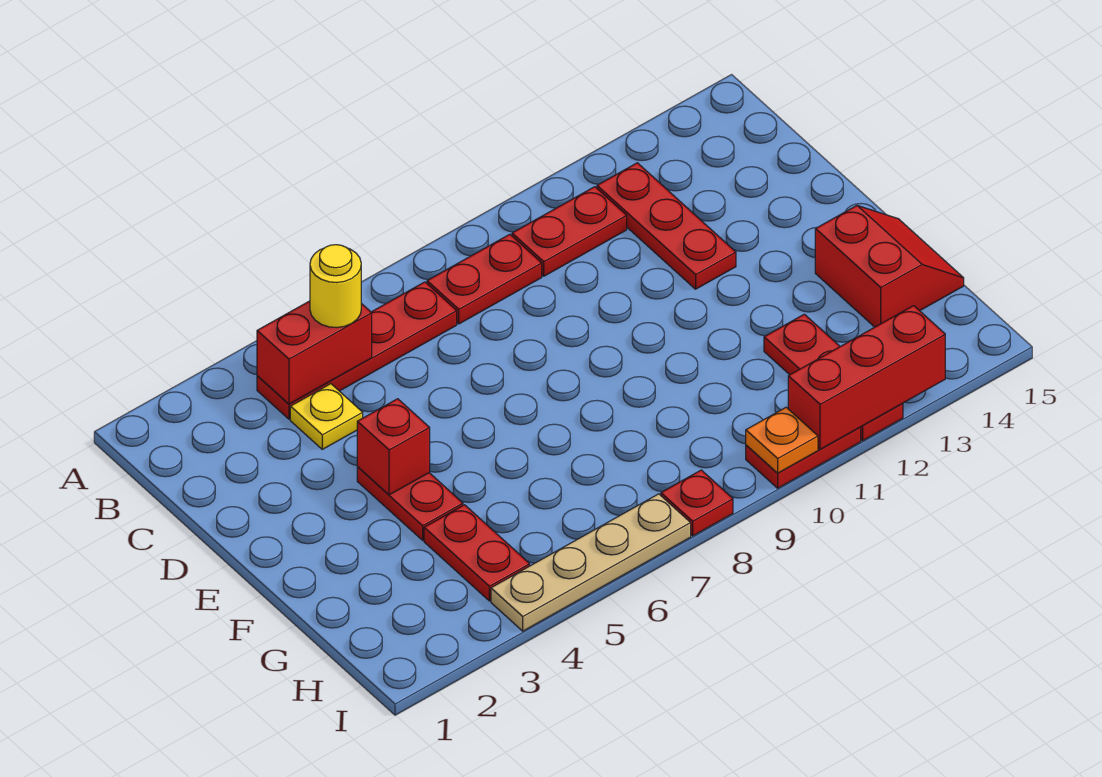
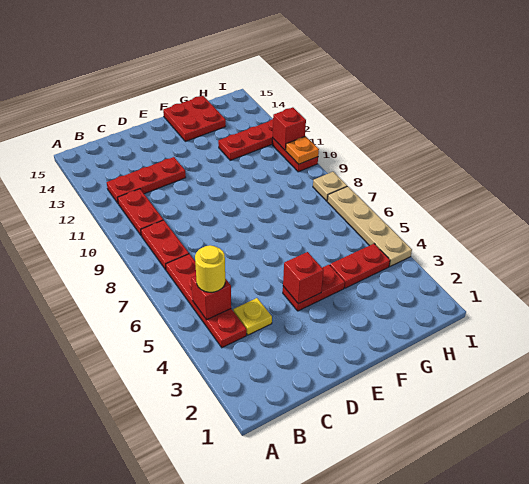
red brick B4:B5 level 2 -> red brick B5 level 2
red slope F14:G15 level 1 top 14 -> red plate F14:G15 level 1
red plate I8 level 1 -> tan plate I8 level 1
red brick I11:I13 level 2 -> red brick I11 level 2

